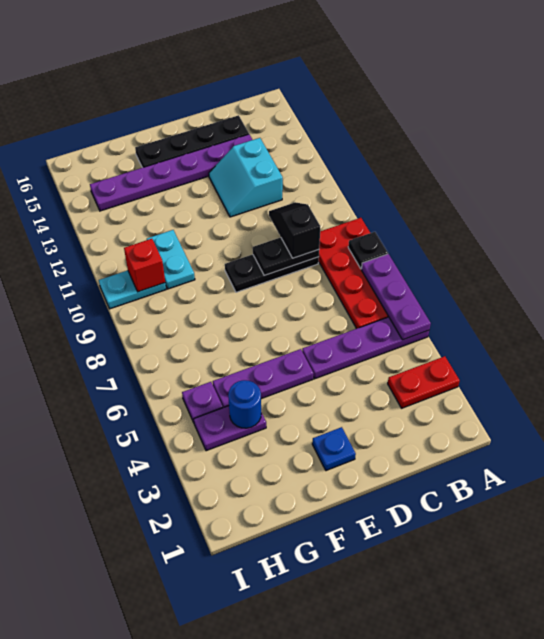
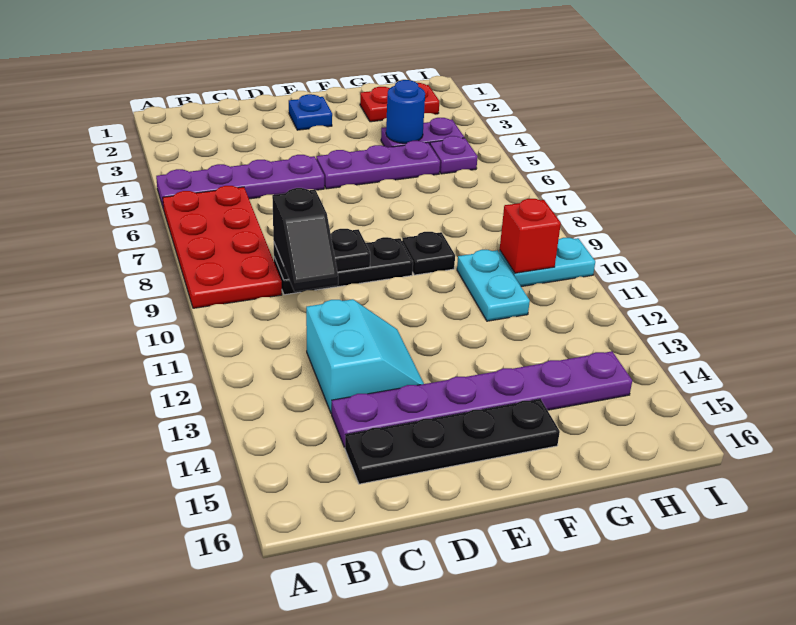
red plate A3:B3 level 1 -> red plate G2:H2 level 1
purple plate A5:A7 level 2 -> none
black plate A8 level 2 -> black plate F9 level 1

